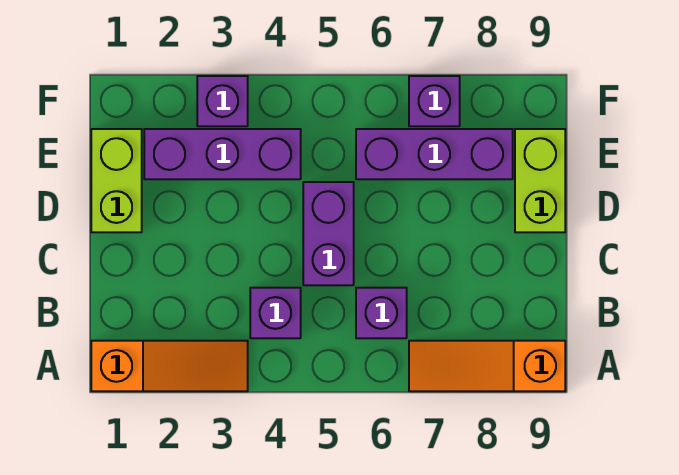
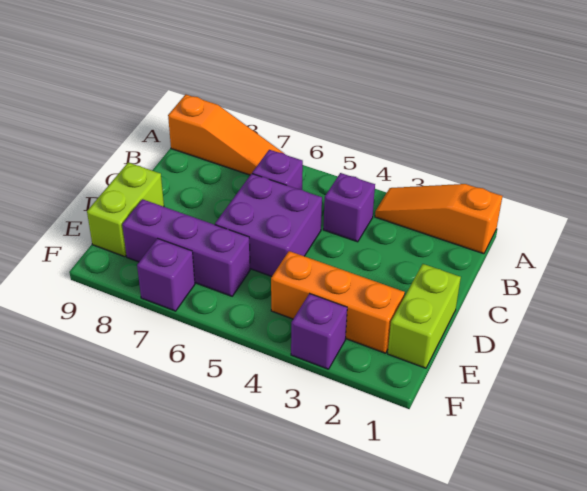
purple brick C5:D5 level 1 -> purple brick C5:D6 level 1
purple brick E2:E4 level 1 -> orange brick E2:E4 level 1

